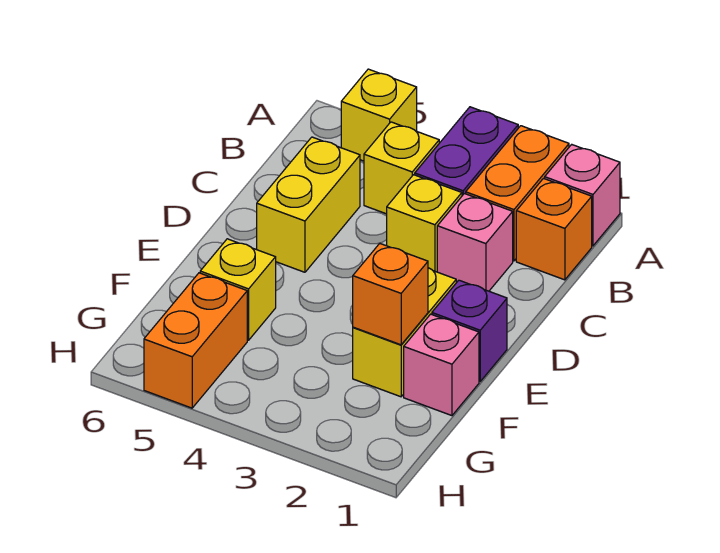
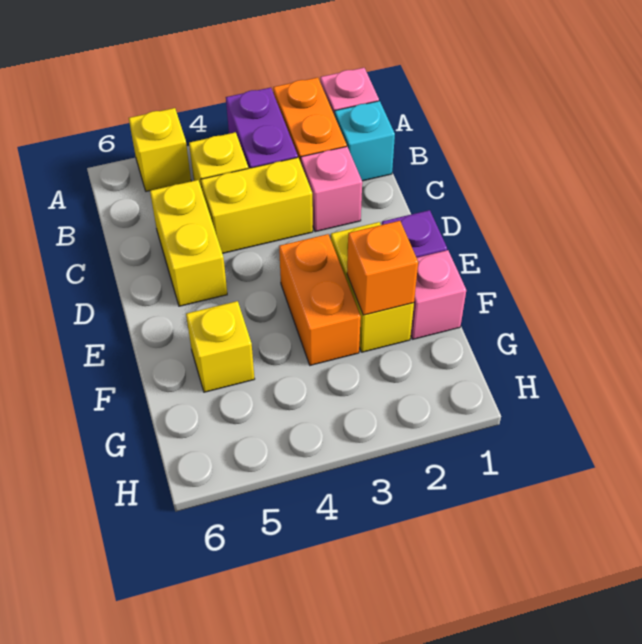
orange brick B1 level 1 -> cyan brick B1 level 1
yellow brick C3 level 1 -> yellow brick C3:C4 level 1
orange brick G5:H5 level 1 -> orange brick E3:F3 level 1

